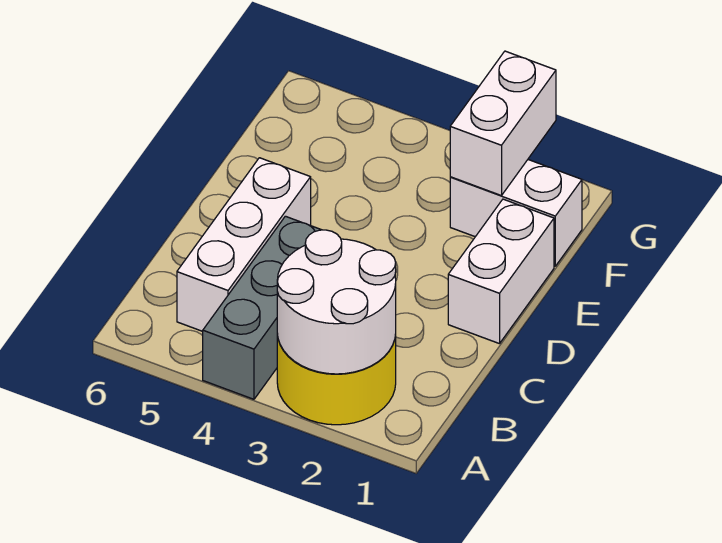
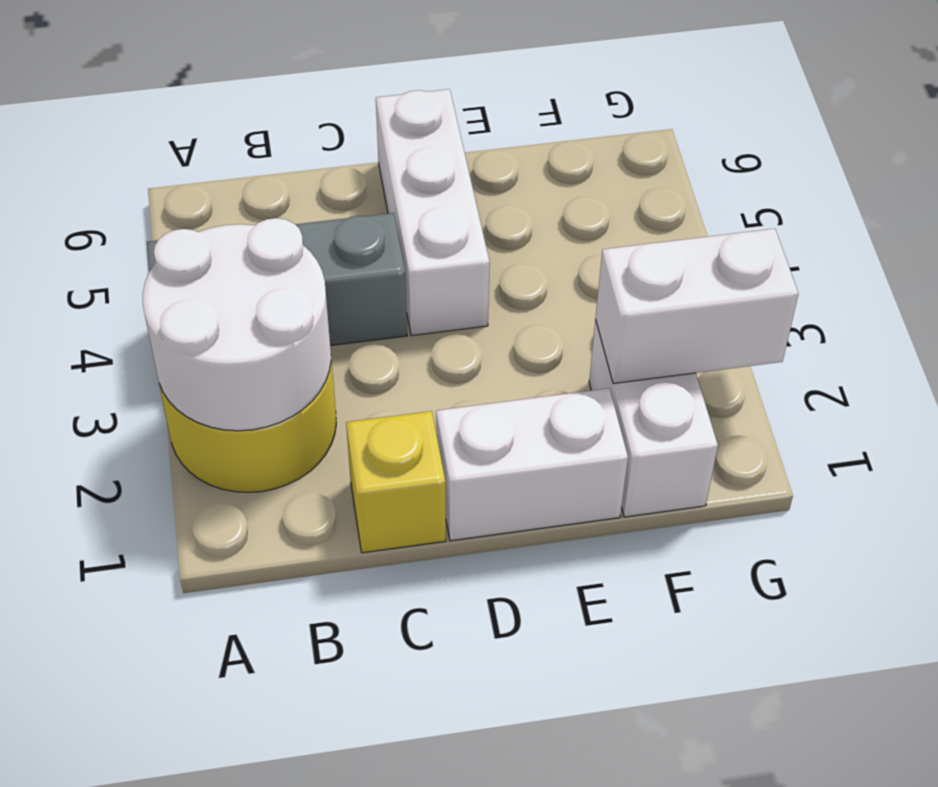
white brick B5:D5 level 1 -> white brick D4:D6 level 1
none -> yellow brick C1 level 1

